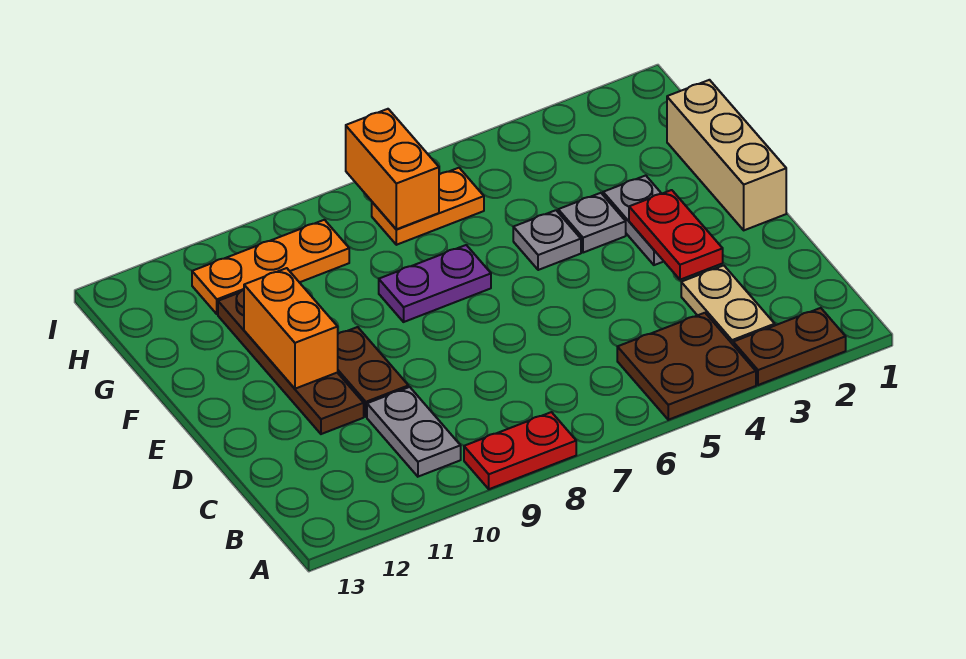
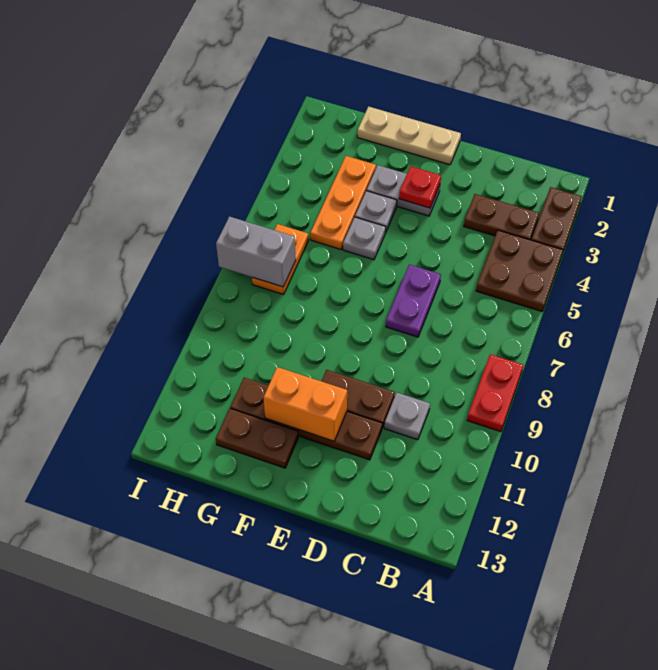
tan plate B3:C3 level 1 -> brown plate B3:C3 level 1
grey plate B10:C10 level 1 -> grey plate C10 level 1
red plate D3:E3 level 2 -> red plate E3 level 2
tan brick E1:G1 level 1 -> tan plate E1:G1 level 1
purple plate F7:F8 level 1 -> purple plate D6:D7 level 1
none -> brown plate F12:G12 level 1
orange brick H7:I7 level 2 -> grey brick H7:I7 level 2
orange plate H9:H11 level 1 -> orange plate G3:G5 level 1

